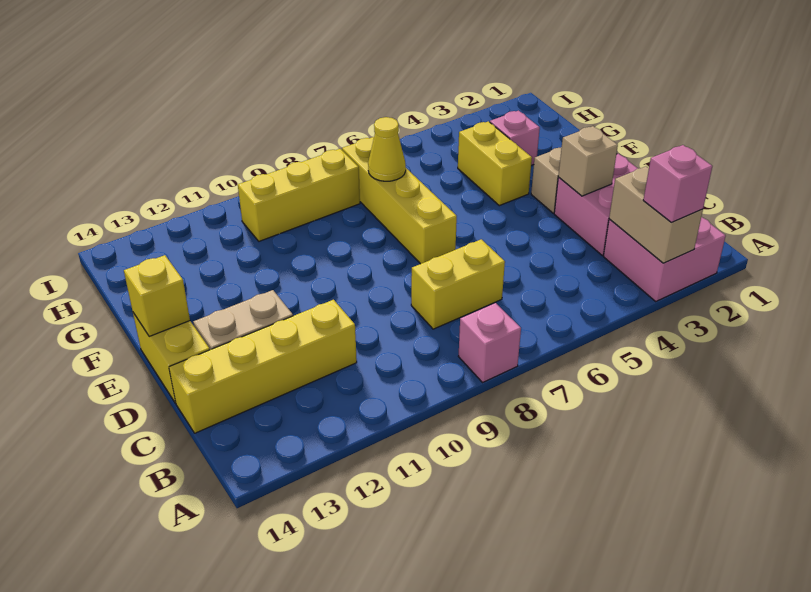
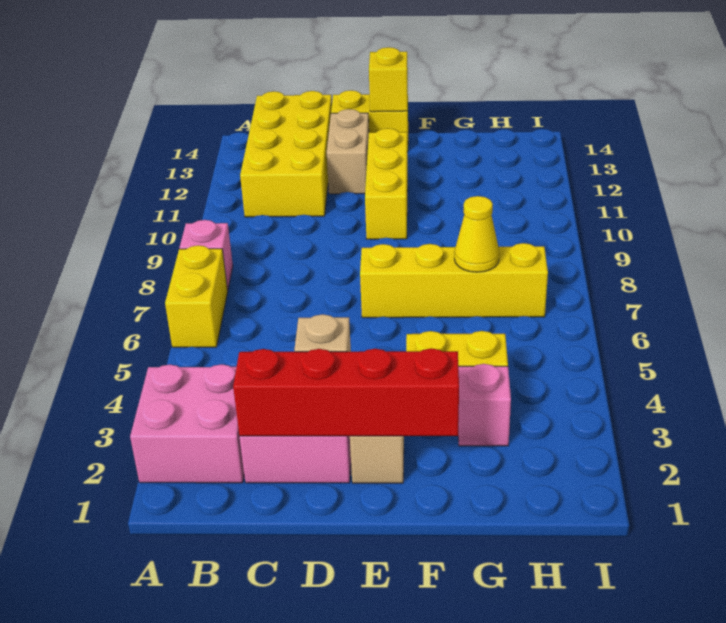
tan brick A3:B3 level 2 -> none
pink brick A3 level 3 -> none
none -> red brick C2:F2 level 2
yellow brick C7:C8 level 1 -> yellow brick A6:A7 level 1
yellow brick C11:C14 level 1 -> yellow brick B11:C14 level 1
yellow brick H8:H10 level 1 -> yellow brick E10:E12 level 1

